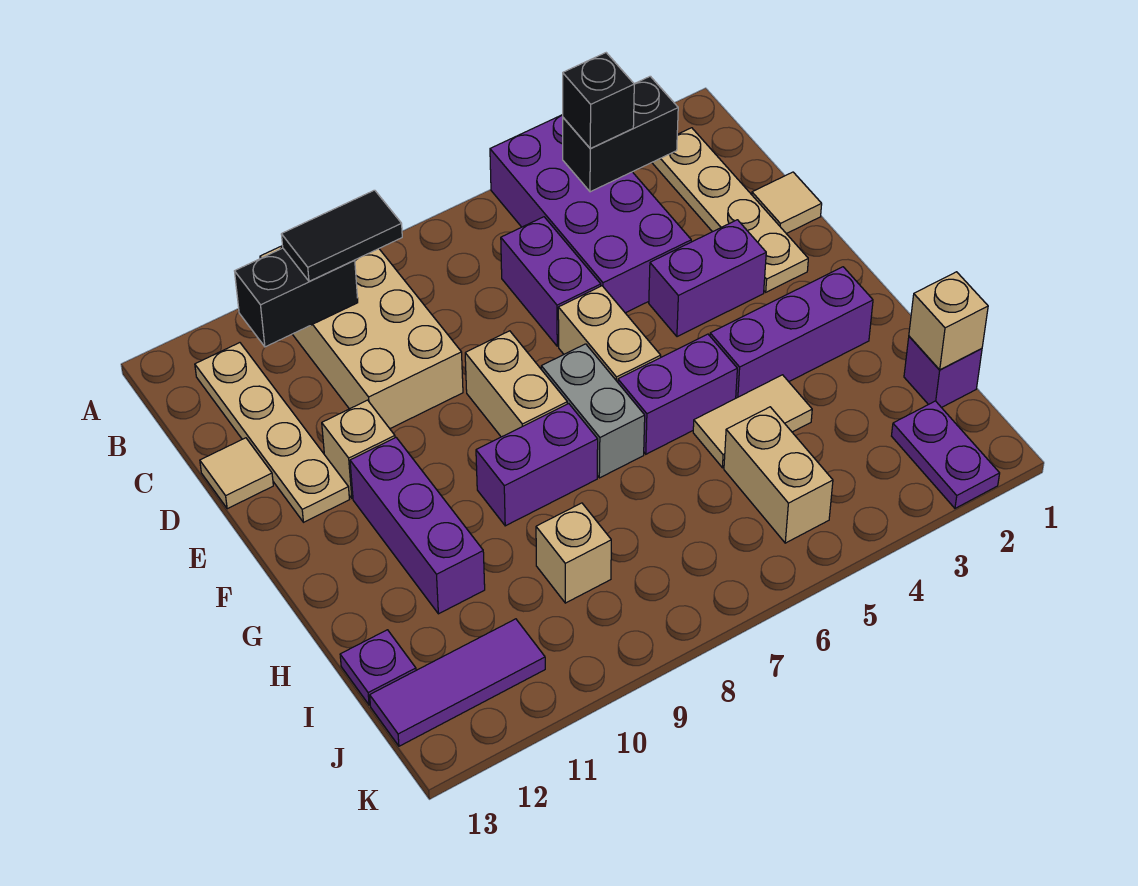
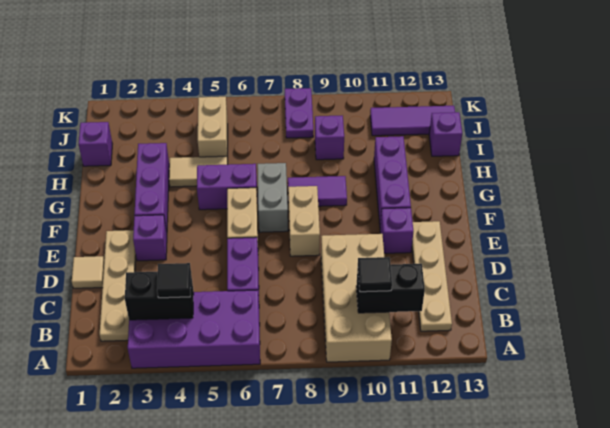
purple brick A4:D5 level 1 -> purple brick A3:B6 level 1
black brick B4 level 3 -> black tile B4 level 3
black tile B9:B10 level 3 -> black tile B10 level 3
tan tile D13 level 1 -> none
purple brick E3:E4 level 1 -> purple brick E3 level 1
tan brick E11 level 1 -> purple brick E11 level 1
purple brick G2:G4 level 1 -> purple brick F3:H3 level 1
purple brick G8:G9 level 1 -> purple tile G8:G9 level 1
tan brick I1 level 2 -> none
tan brick I9 level 1 -> purple brick I9 level 1
purple plate I13 level 1 -> purple brick I13 level 1
purple plate J2:K2 level 1 -> purple plate J8:K8 level 1

